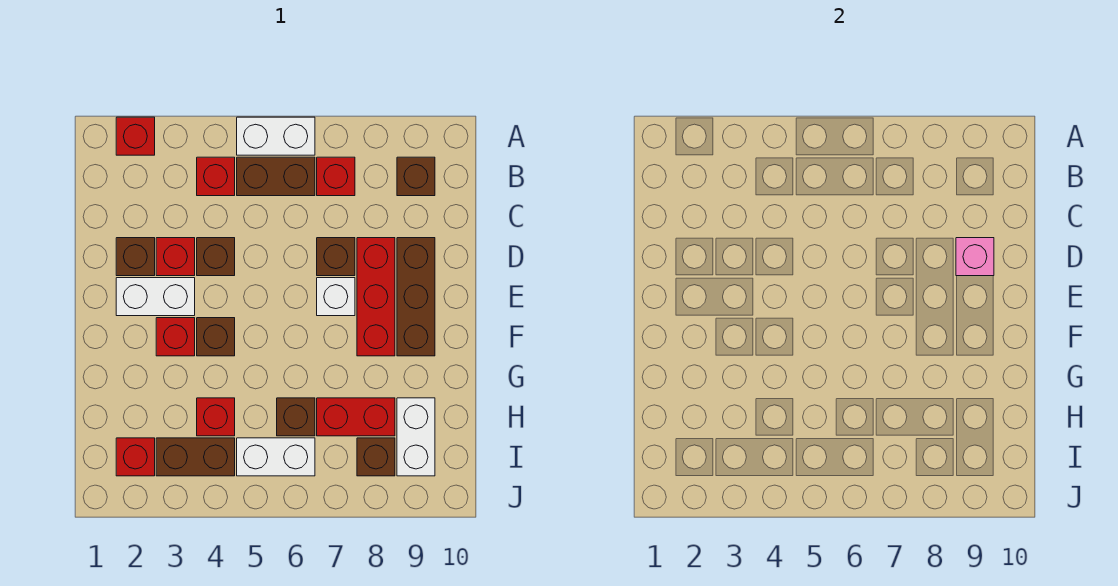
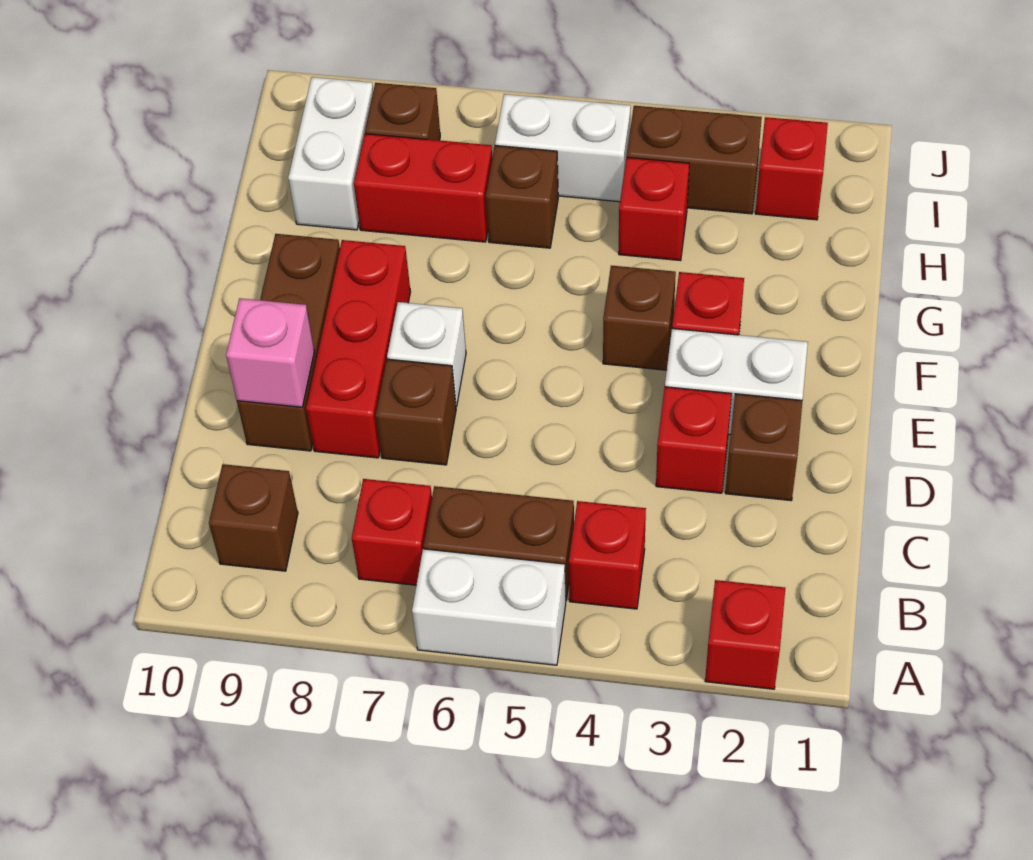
brown brick D4 level 1 -> none

